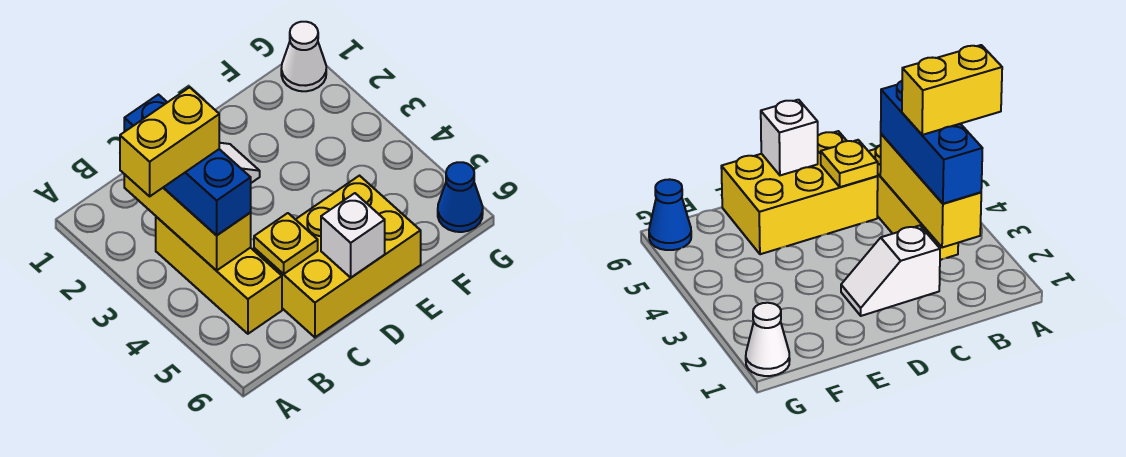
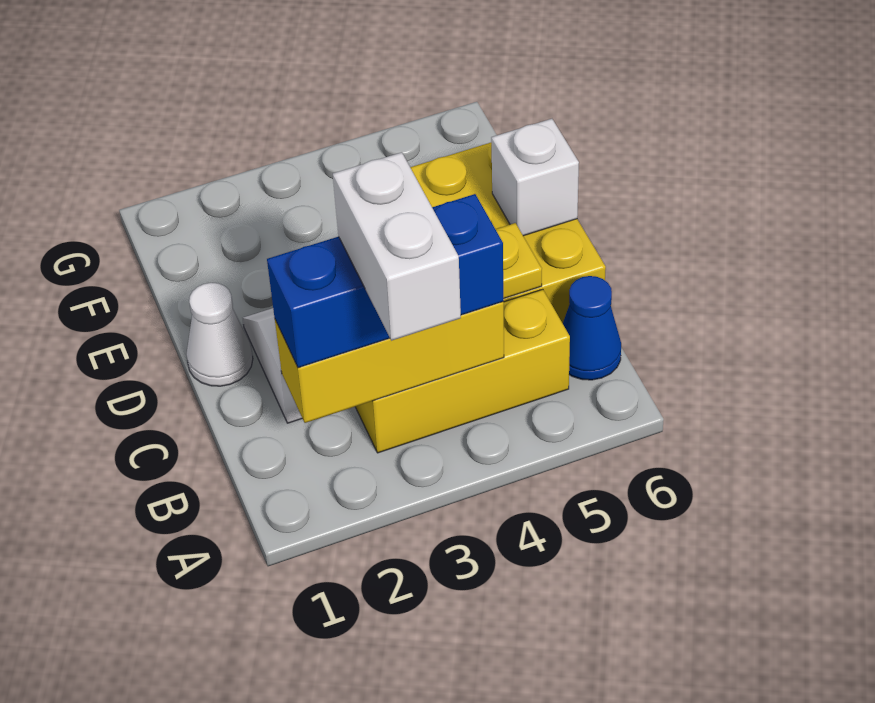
yellow brick A3:B3 level 4 -> white brick A3:B3 level 4
white cone G1 level 1 -> white cone D1 level 1
blue cone G6 level 1 -> blue cone B6 level 1

